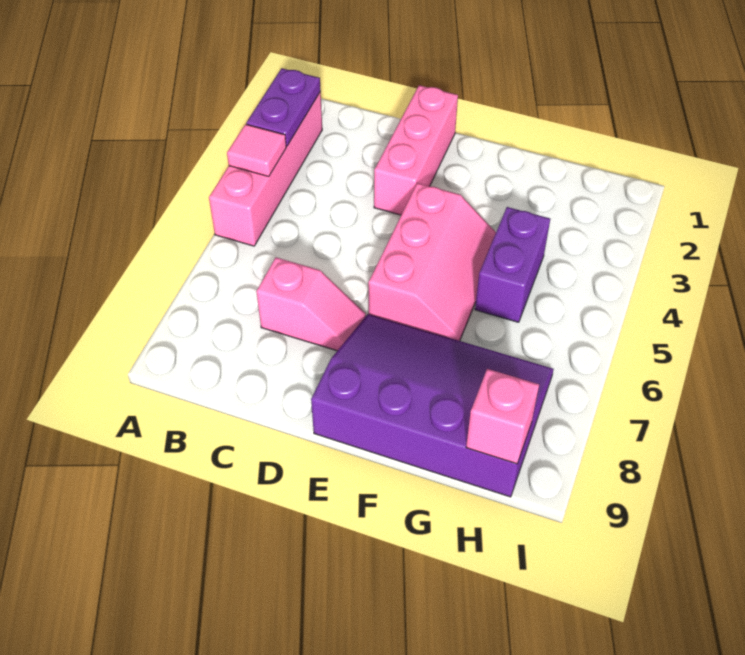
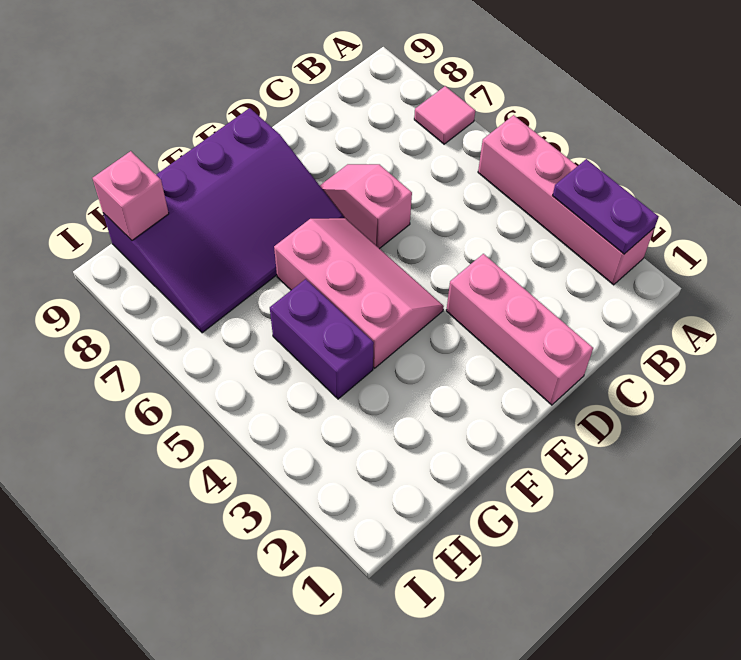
pink tile A4 level 2 -> pink tile A7 level 1
pink slope C7:D7 level 1 top C -> pink slope D6:D7 level 1 top 6
pink slope E4:F6 level 1 top E -> pink slope E4:F6 level 1 top F

